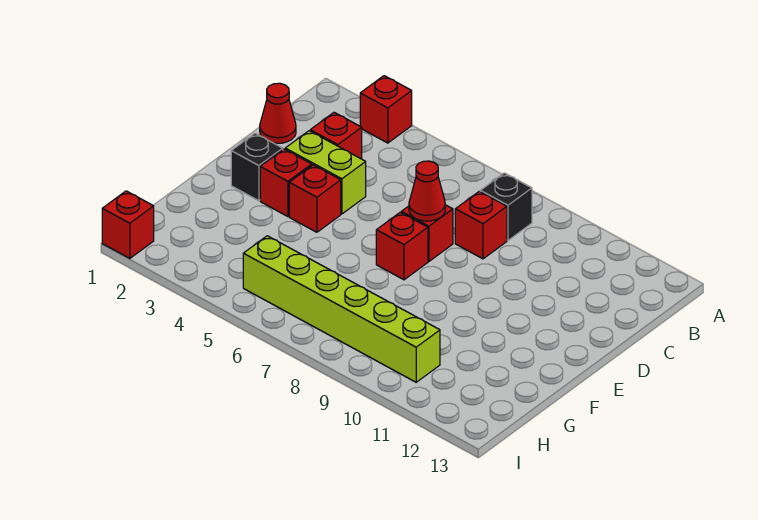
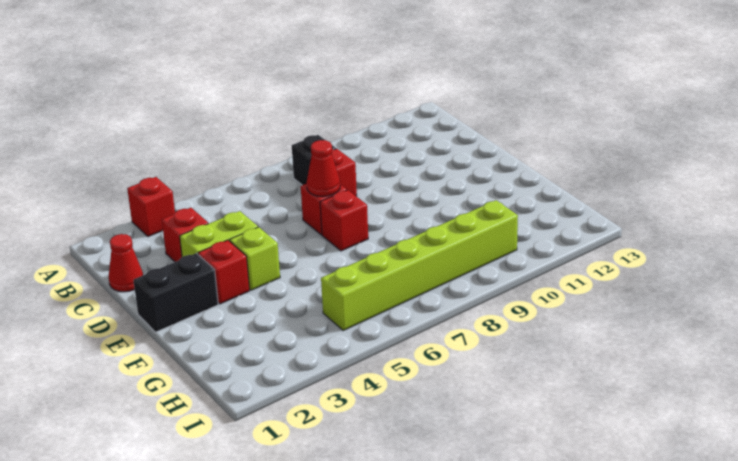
black brick E2 level 1 -> black brick E1:E2 level 1
red brick E4 level 1 -> lime brick E4 level 1
red brick I1 level 1 -> none

